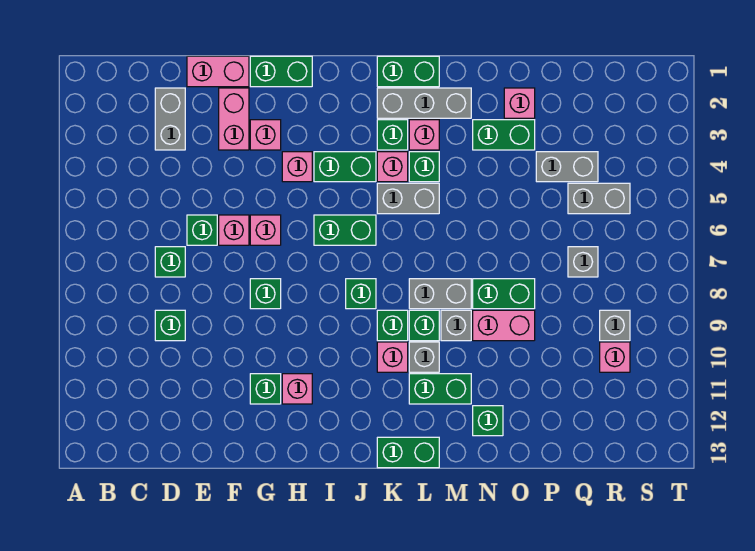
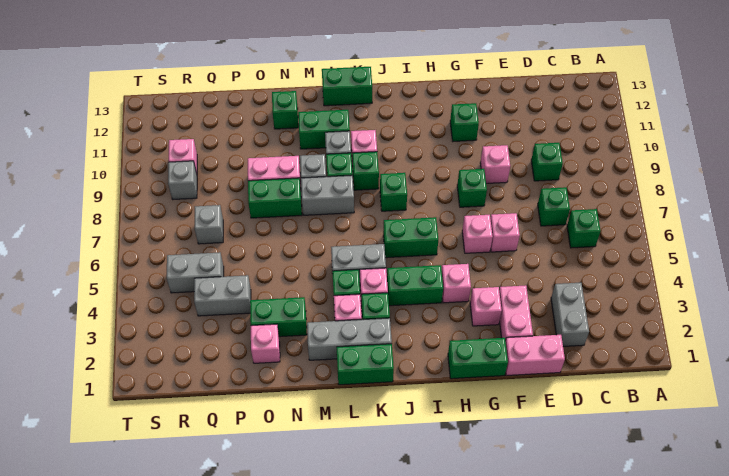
green brick E6 level 1 -> green brick C6 level 1
pink brick H11 level 1 -> pink brick F9 level 1

